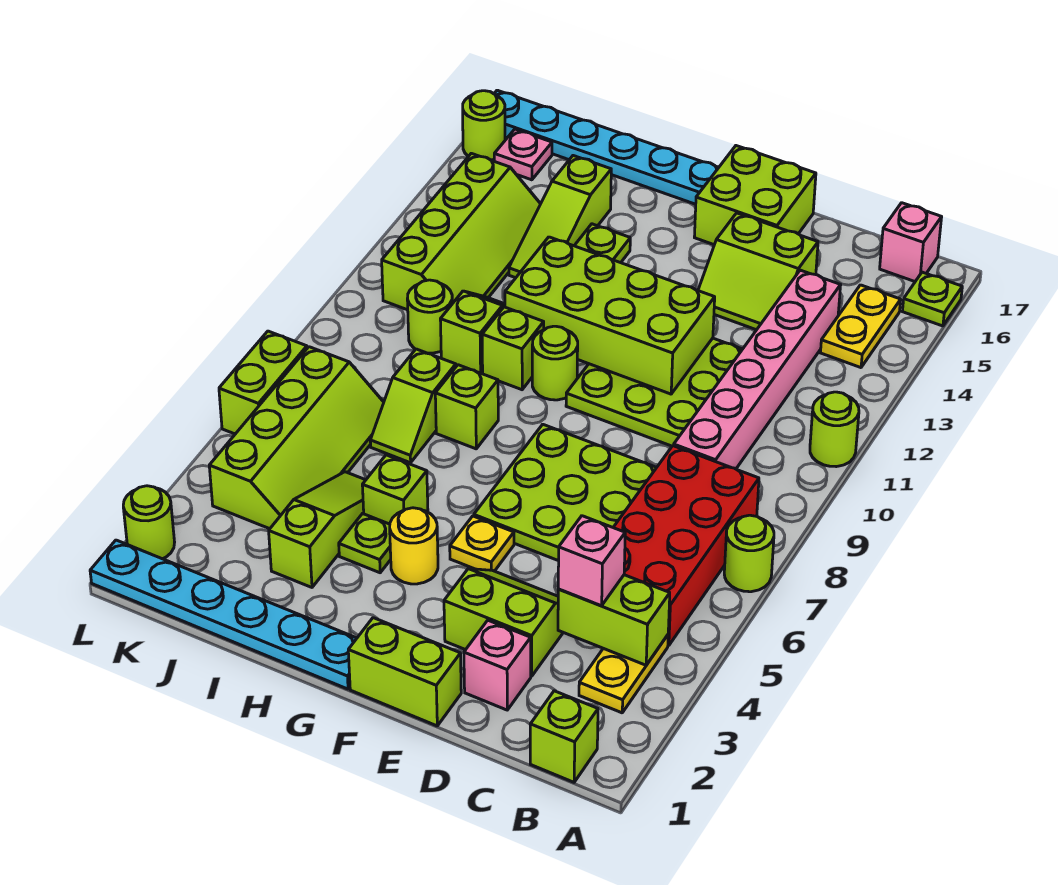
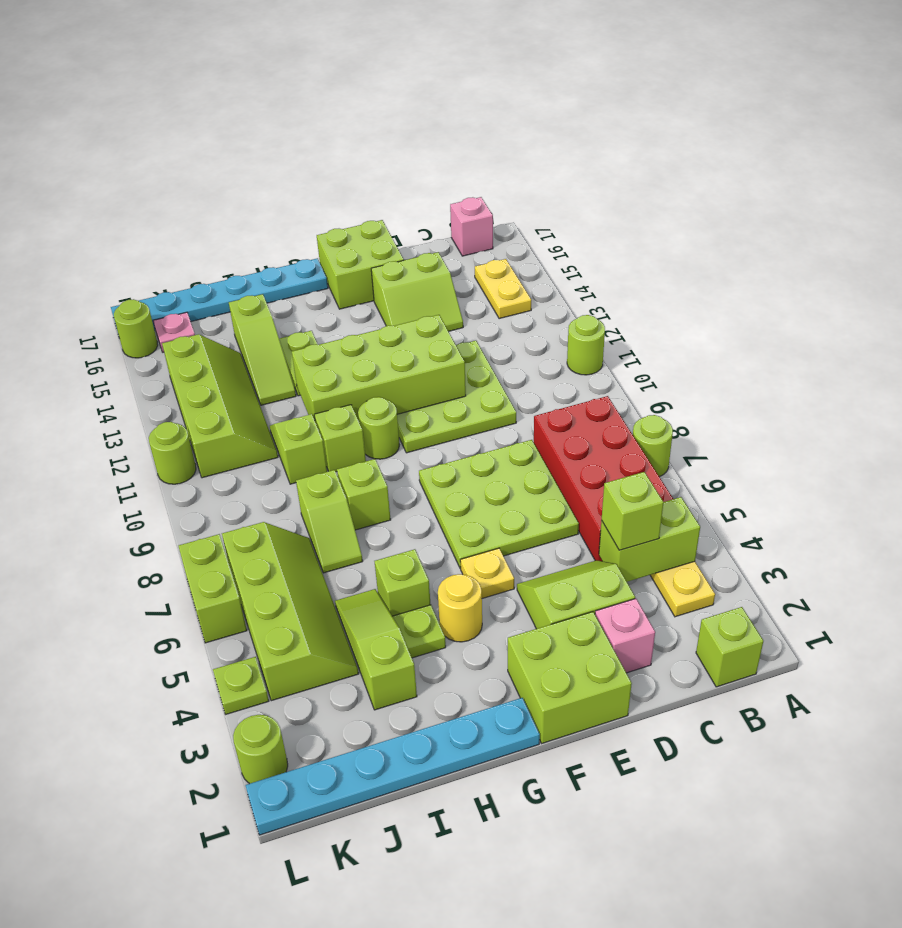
lime plate A16 level 1 -> lime plate L4 level 1
pink brick C4 level 3 -> lime brick C4 level 3
pink brick C9:C14 level 1 -> none
lime brick E1:F1 level 1 -> lime brick E1:F2 level 1
lime round brick J10 level 1 -> lime round brick L11 level 1

